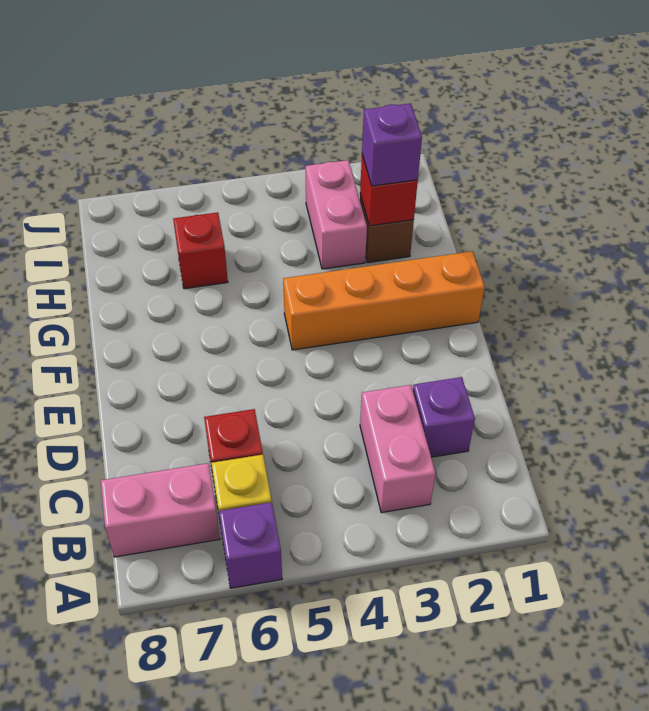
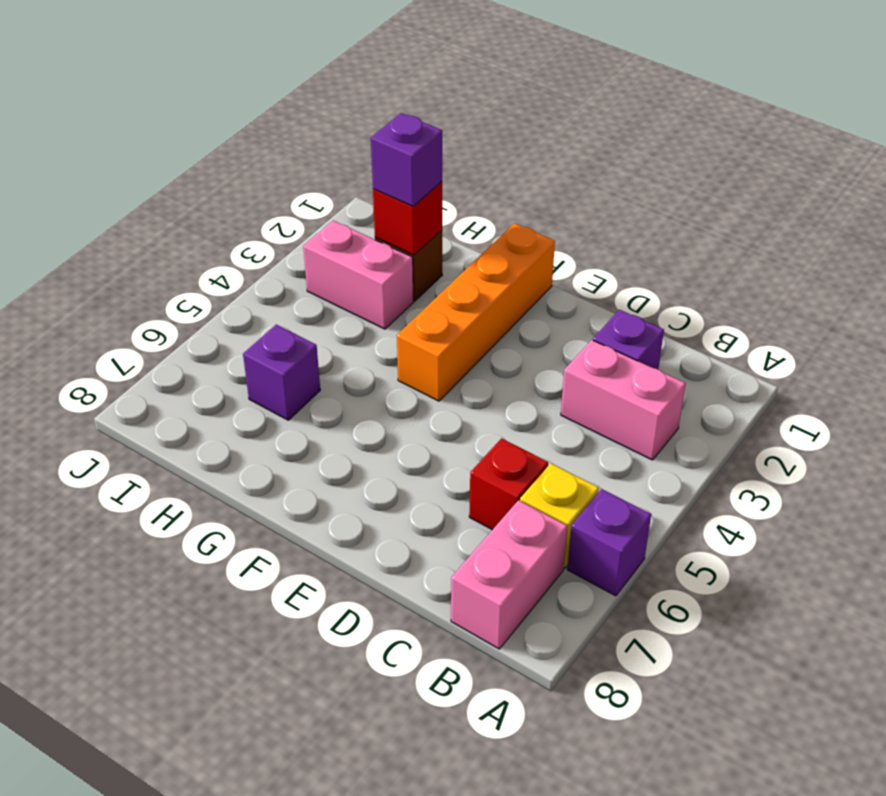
red brick H6 level 1 -> purple brick H6 level 1

